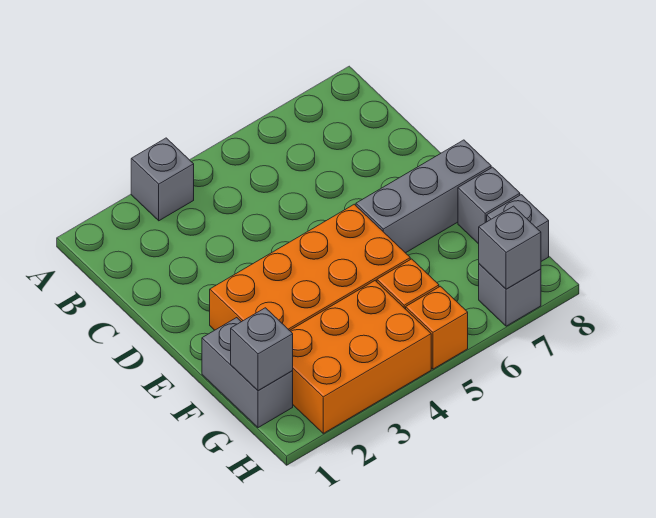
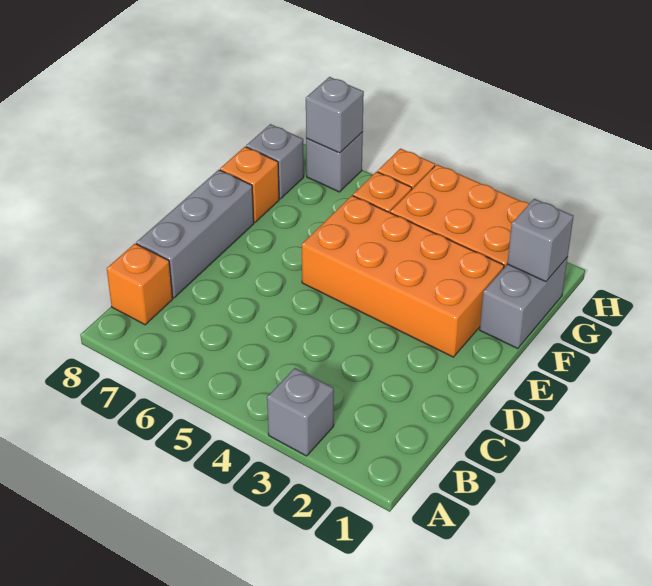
none -> orange brick B8 level 1
grey brick E6:E8 level 1 -> grey brick C8:E8 level 1
grey brick F8 level 1 -> orange brick F8 level 1

